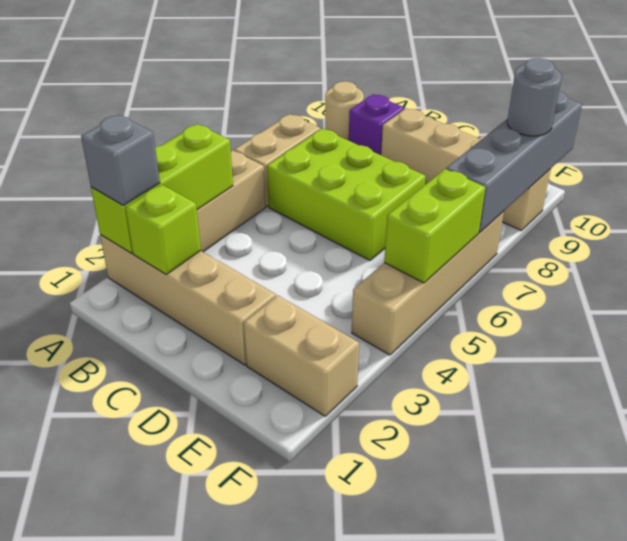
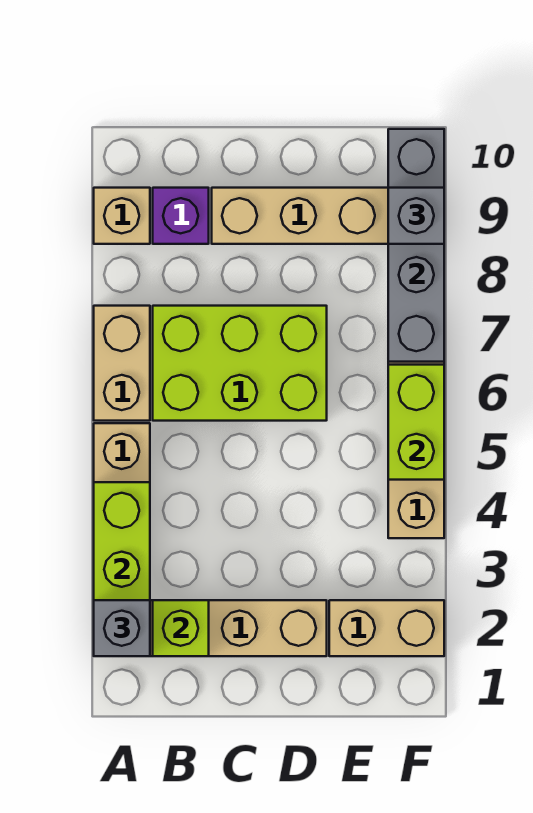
tan round brick A9 level 1 -> tan brick A9 level 1
grey round brick F9 level 3 -> grey brick F9 level 3

